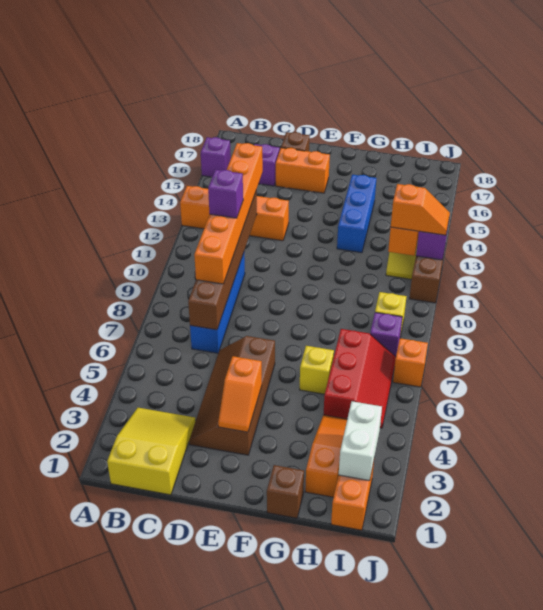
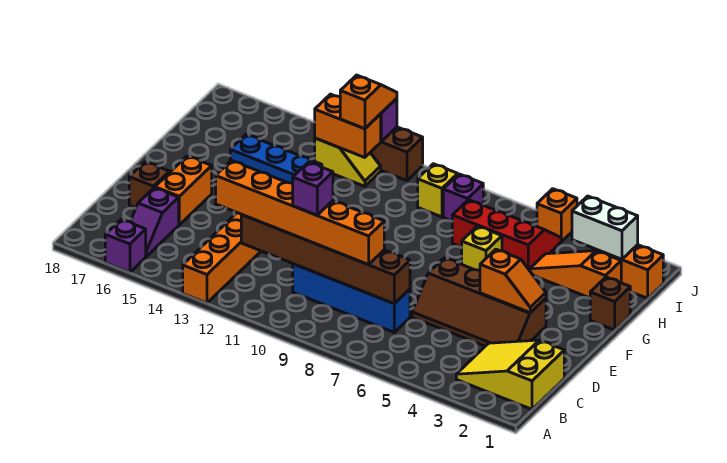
orange brick J7 level 1 -> orange brick J5 level 1

